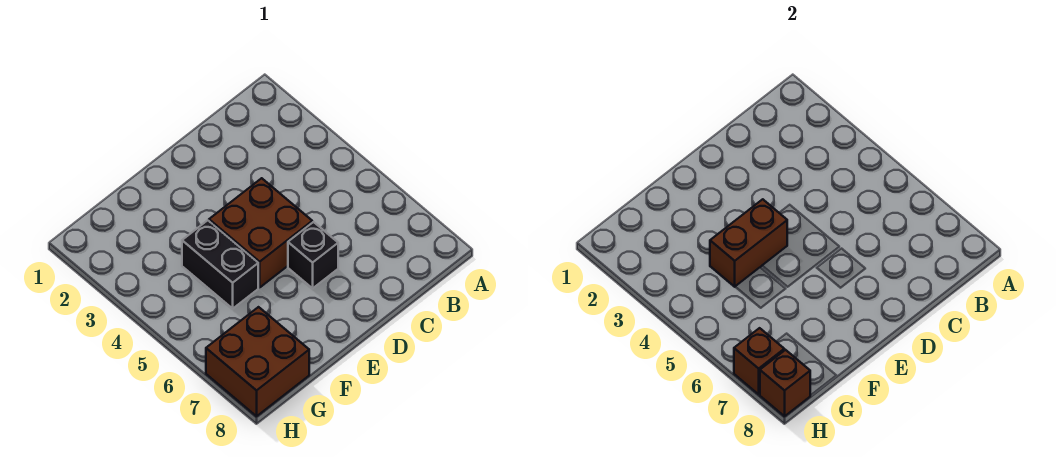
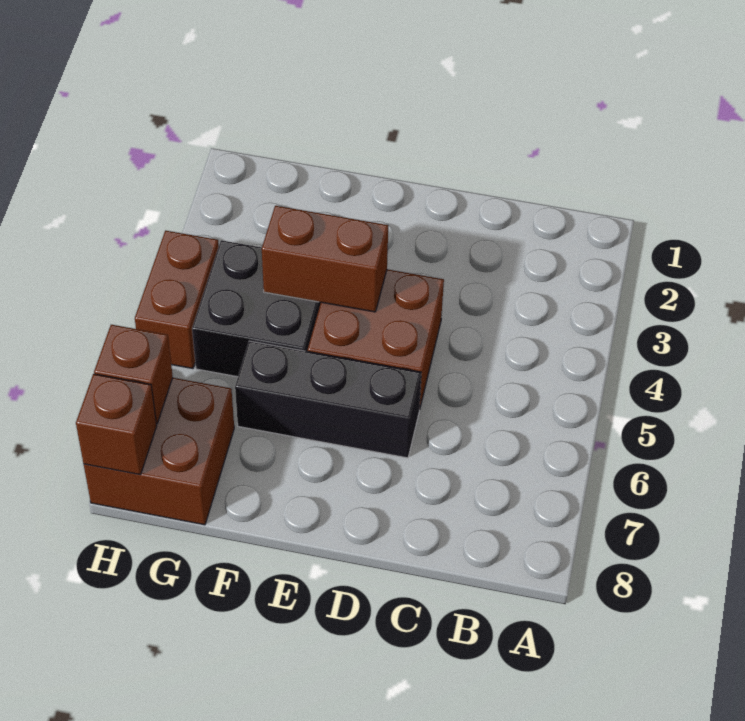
black brick D6 level 1 -> black brick D6:F6 level 1
black brick F4:F5 level 1 -> black brick F4:G5 level 1
none -> brown brick H4:H5 level 1

